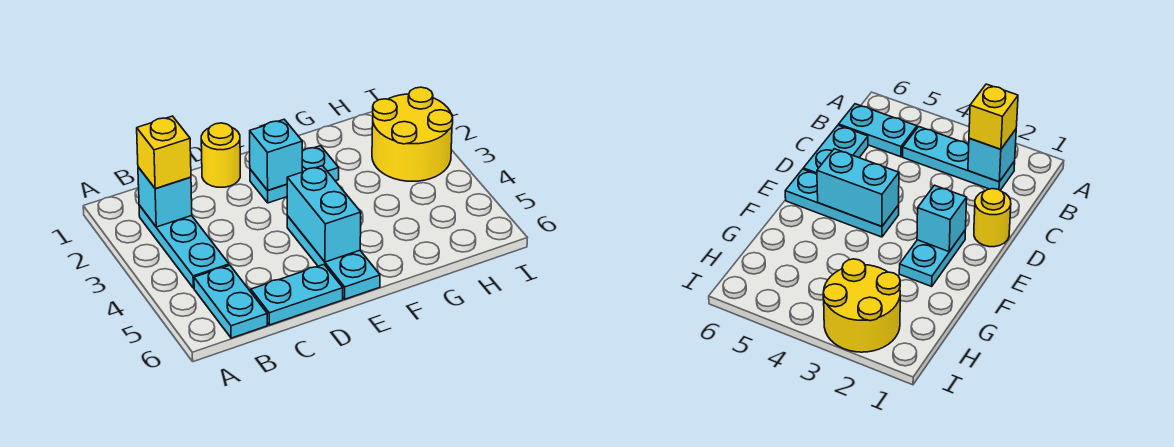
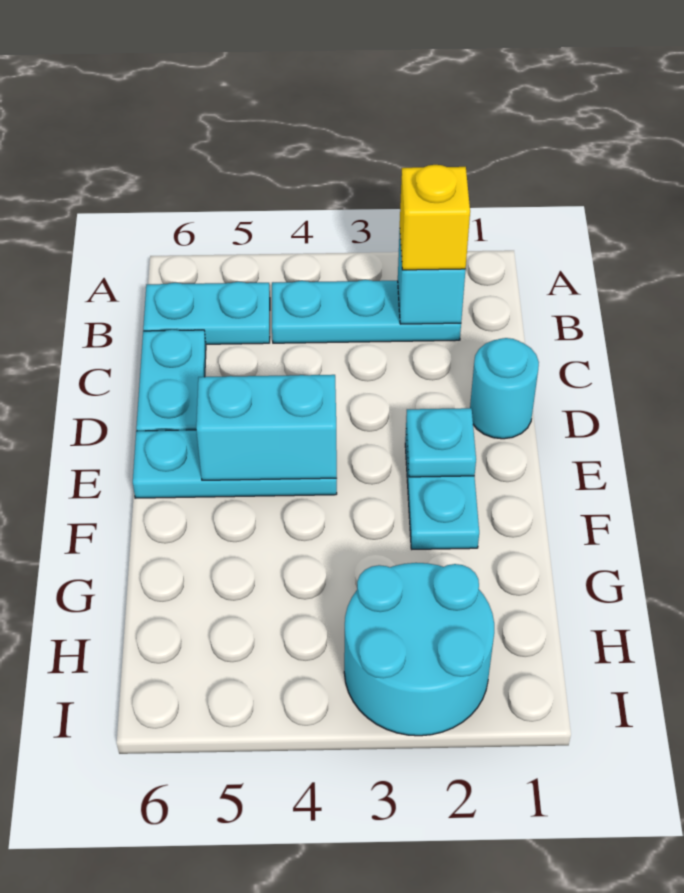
yellow round brick D1 level 1 -> cyan round brick D1 level 1
cyan brick E2 level 2 -> cyan plate E2 level 2
yellow round brick H2:I3 level 1 -> cyan round brick H2:I3 level 1

